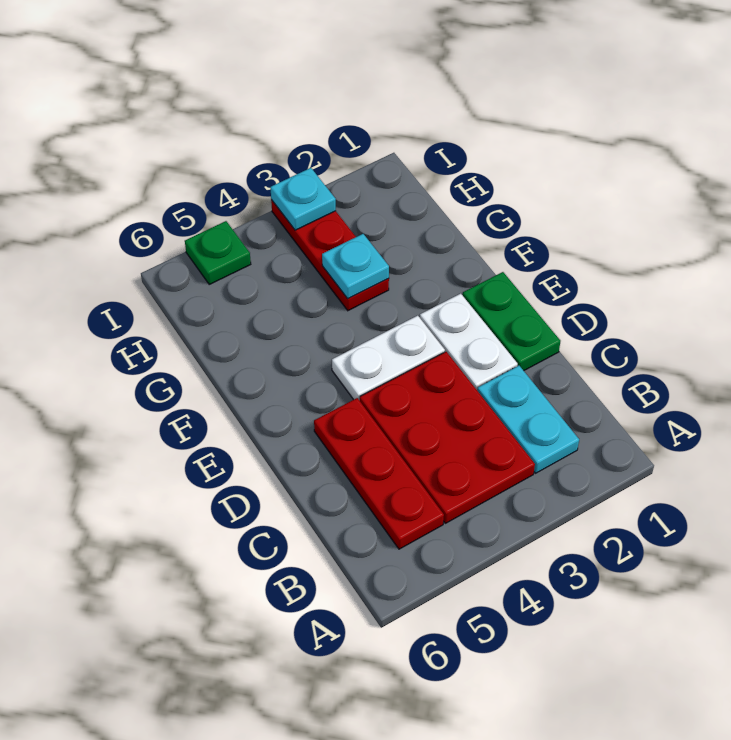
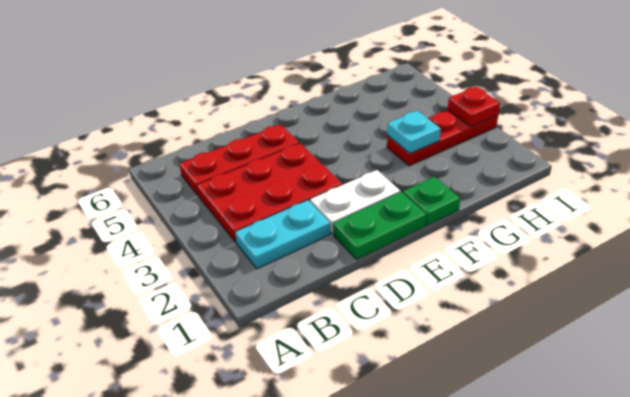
white plate E3:E4 level 1 -> none
cyan plate I3 level 2 -> red plate I3 level 2
green plate I5 level 1 -> green plate F1 level 1

